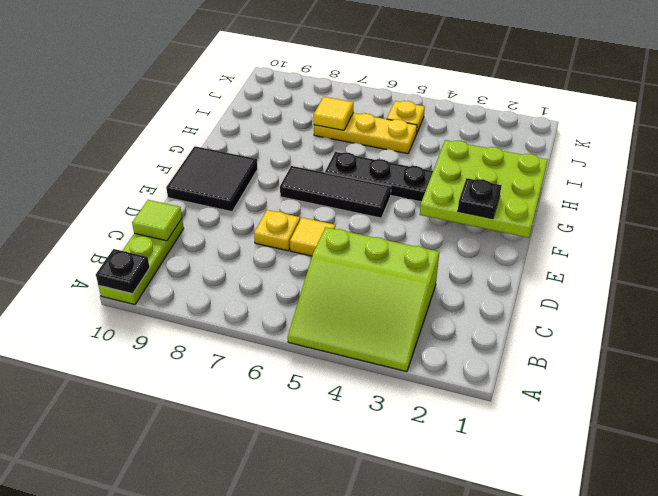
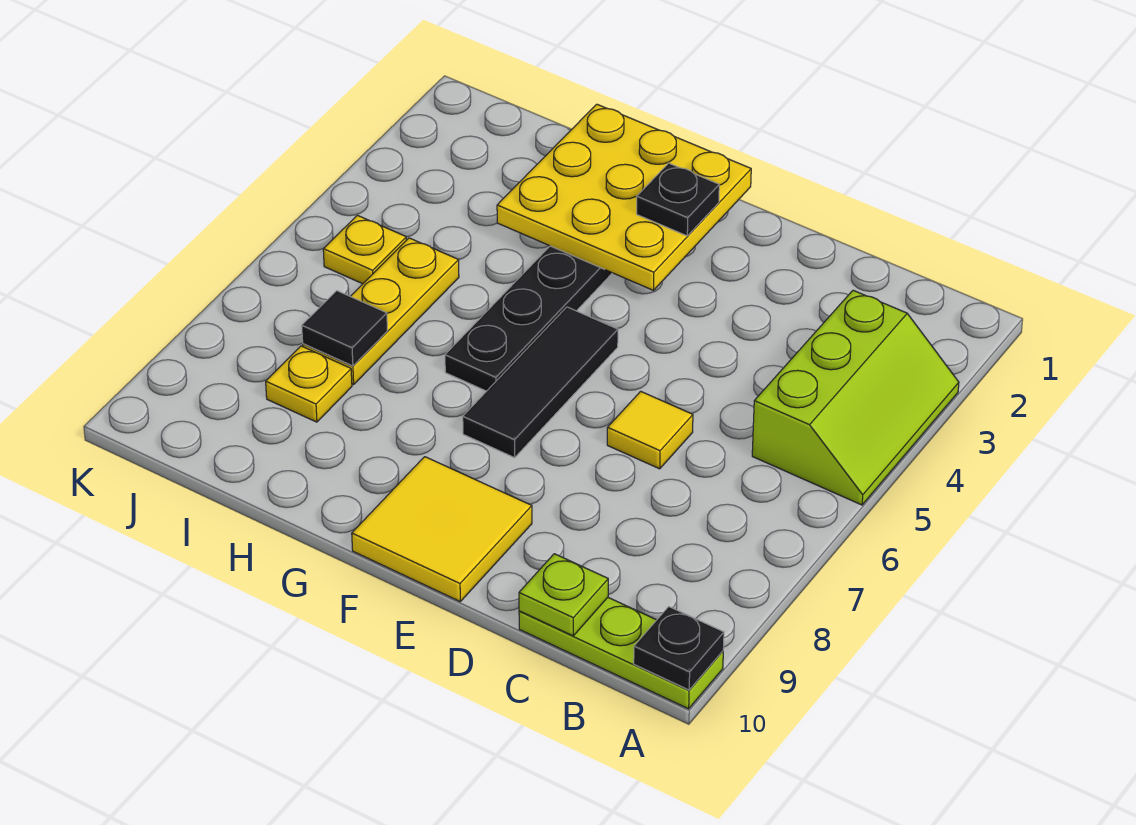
lime slope A3:C5 level 1 top C -> lime slope A3:B5 level 1 top B
lime tile C10 level 2 -> lime plate C10 level 2
yellow plate D7 level 1 -> yellow plate I8 level 1
black tile E9:F10 level 1 -> yellow tile E9:F10 level 1
lime plate F1:H3 level 2 -> yellow plate F1:H3 level 2
yellow tile I7 level 2 -> black tile I7 level 2

